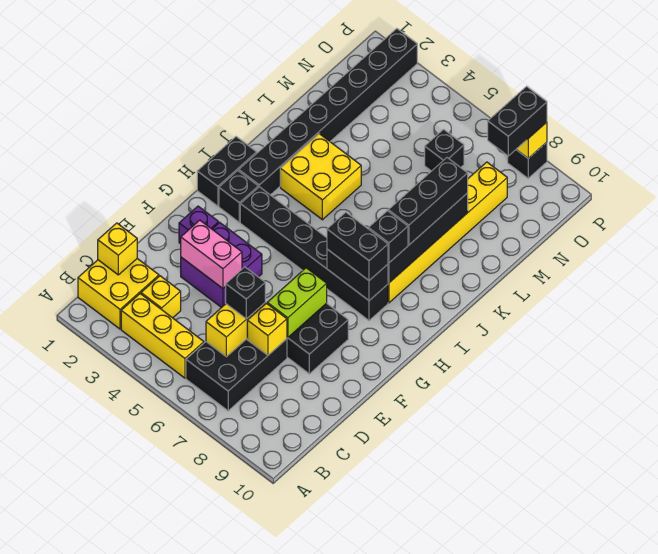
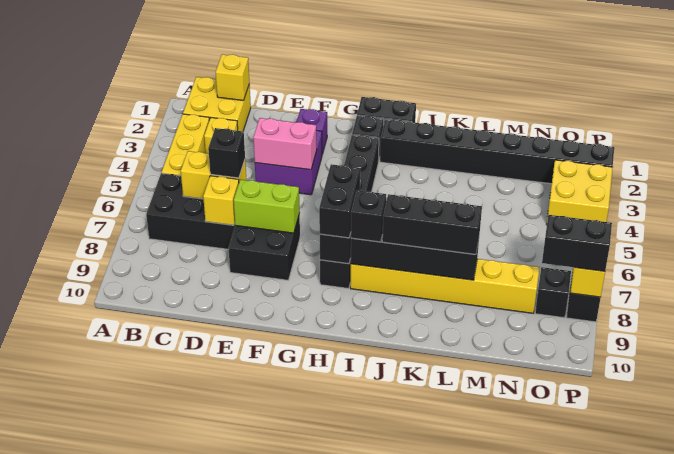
pink brick E3:E4 level 2 -> pink brick E4:F4 level 2
yellow brick J3:K4 level 1 -> yellow brick O3:P4 level 1
black brick N6 level 1 -> black brick O8 level 1

